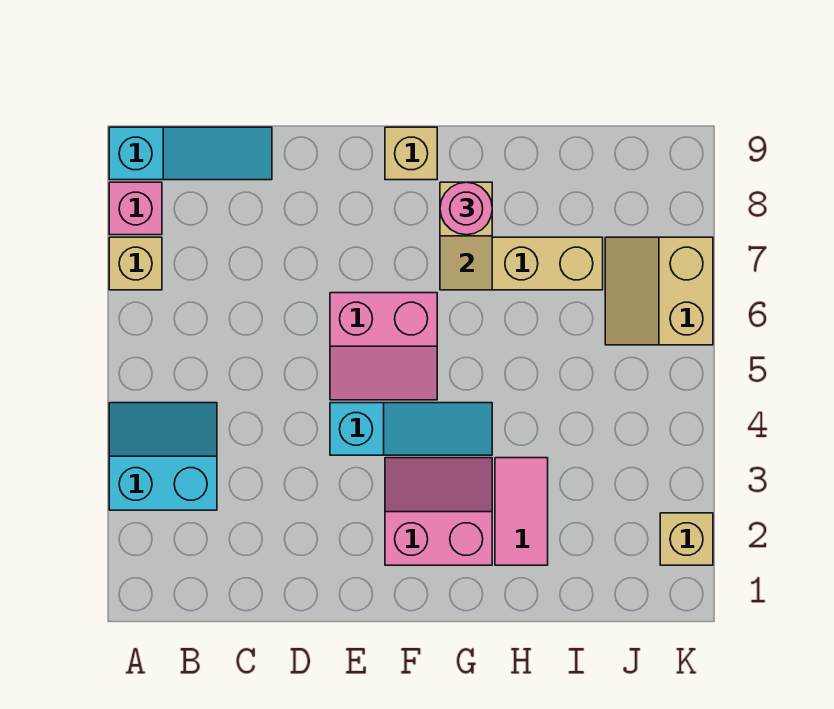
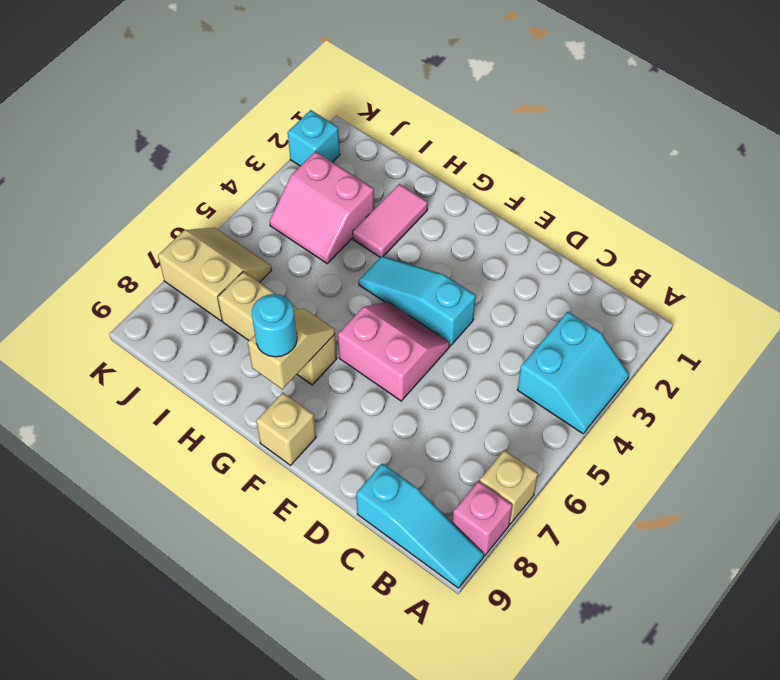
cyan slope A3:B4 level 1 top 3 -> cyan slope A3:B4 level 1 top B
cyan slope A9:C9 level 1 top A -> cyan slope A9:C9 level 1 top C
pink slope F2:G3 level 1 top 2 -> pink slope I3:J4 level 1 top 3
pink round brick G8 level 3 -> cyan round brick G8 level 3
tan slope J6:K7 level 1 top K -> tan slope J6:K7 level 1 top 7
tan brick K2 level 1 -> cyan brick K2 level 1

